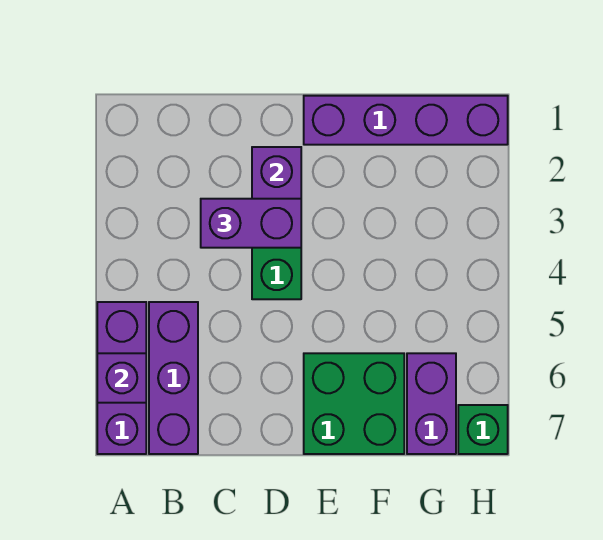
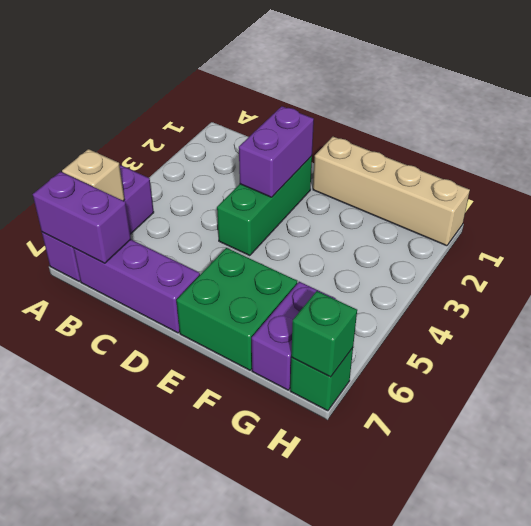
purple brick A6 level 2 -> tan brick A6 level 2
purple brick B5:B7 level 1 -> purple brick B7:D7 level 1
purple brick C3:D3 level 3 -> purple brick A7:B7 level 2
purple brick E1:H1 level 1 -> tan brick E1:H1 level 1
none -> green brick H7 level 2

